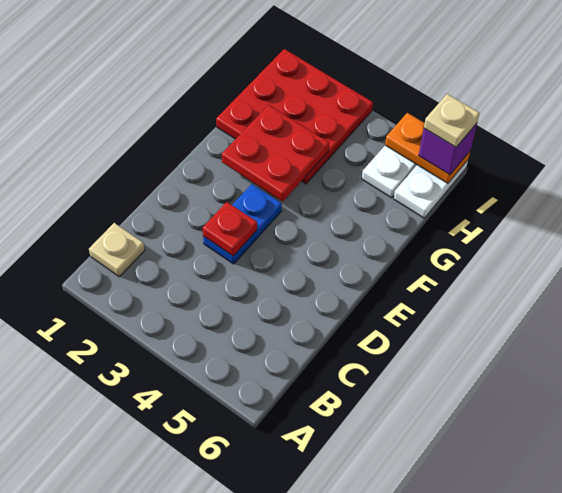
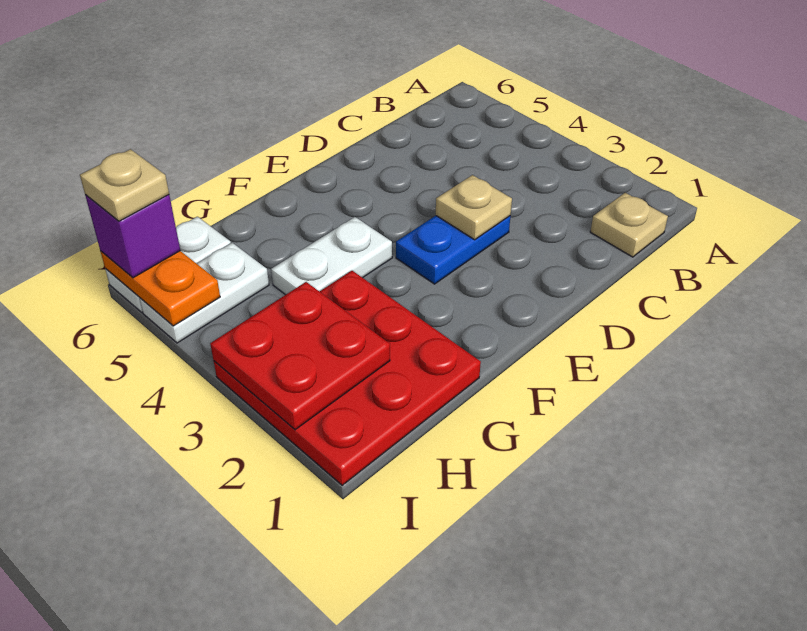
red plate D3 level 2 -> tan plate D3 level 2
red plate F2:G3 level 2 -> red plate H2:I3 level 2
none -> white plate F4:G4 level 1

